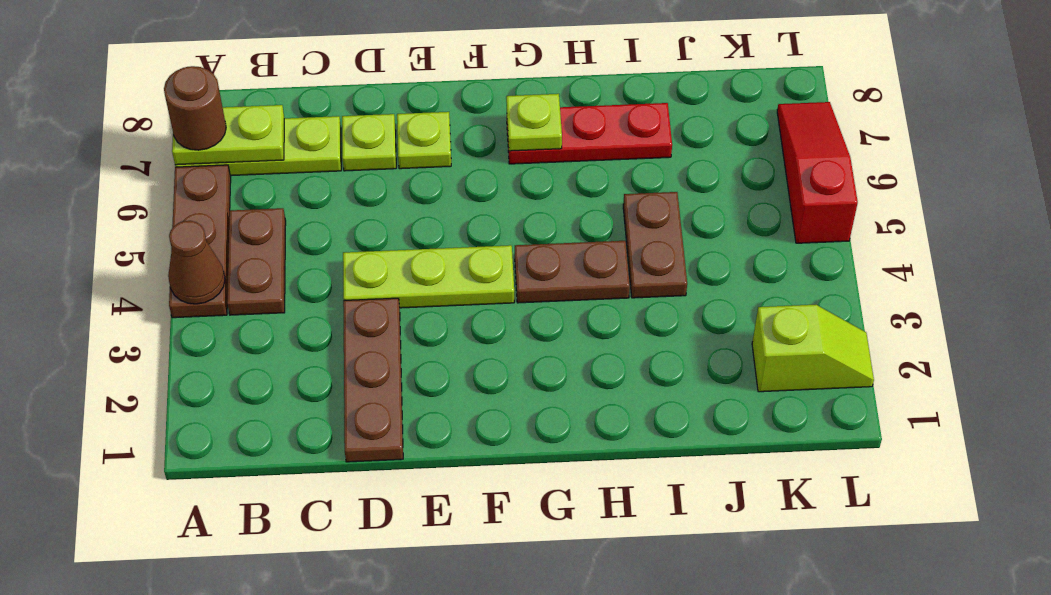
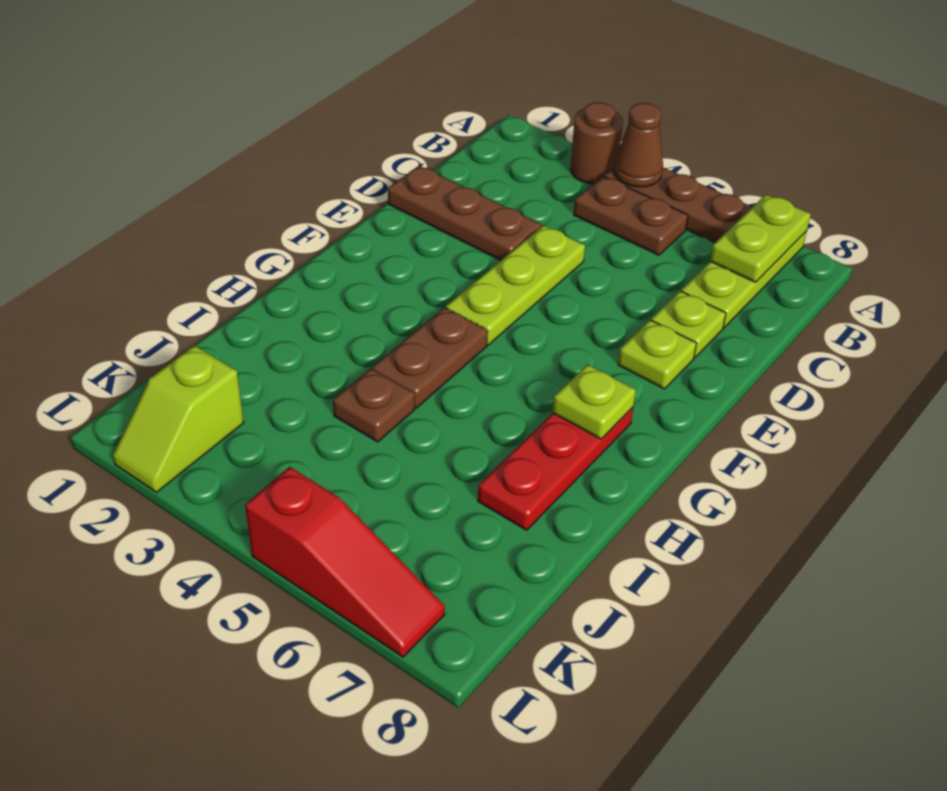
brown round brick A7 level 3 -> brown round brick A3 level 1
brown plate I4:I5 level 1 -> brown plate I4 level 1

